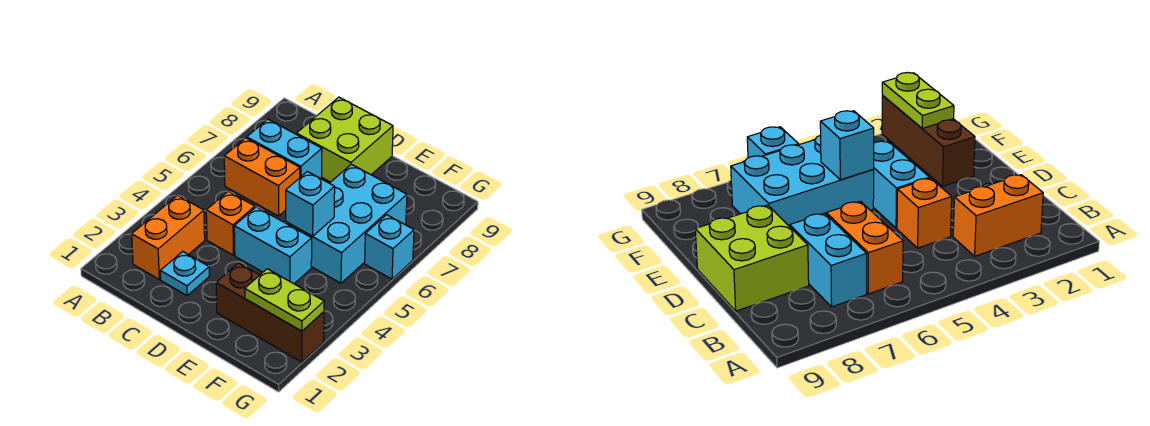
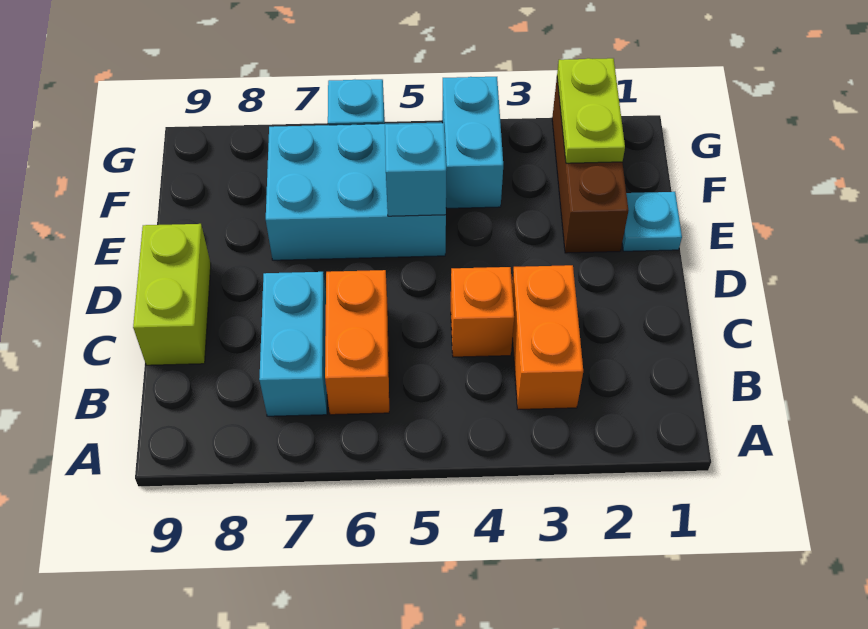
orange brick B2:B3 level 1 -> orange brick B3:C3 level 1
cyan plate C2 level 1 -> cyan plate E1 level 1
lime brick C8:D9 level 1 -> lime brick C9:D9 level 1
cyan brick D4:E4 level 1 -> cyan brick F4:G4 level 1

